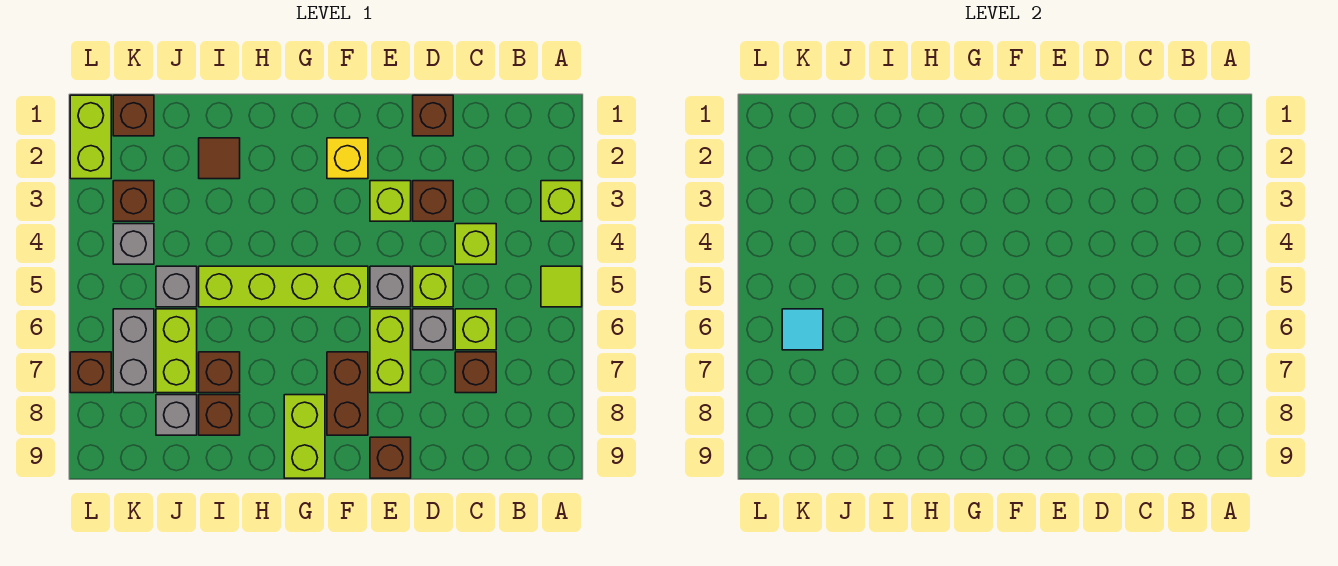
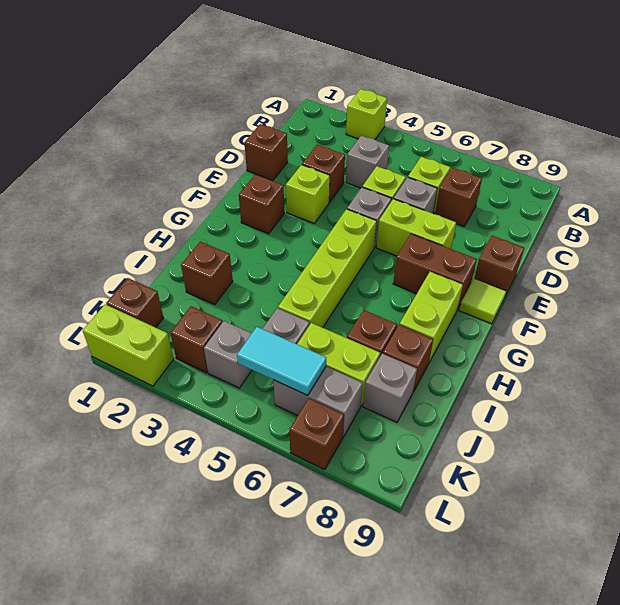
lime tile A5 level 1 -> lime tile F9 level 1
lime brick C4 level 1 -> grey brick C4 level 1
yellow brick F2 level 1 -> brown brick F2 level 1
lime brick G8:G9 level 1 -> lime brick G8:H8 level 1
brown tile I2 level 1 -> brown brick I2 level 1
cyan tile K6 level 2 -> cyan tile K5:K6 level 2

